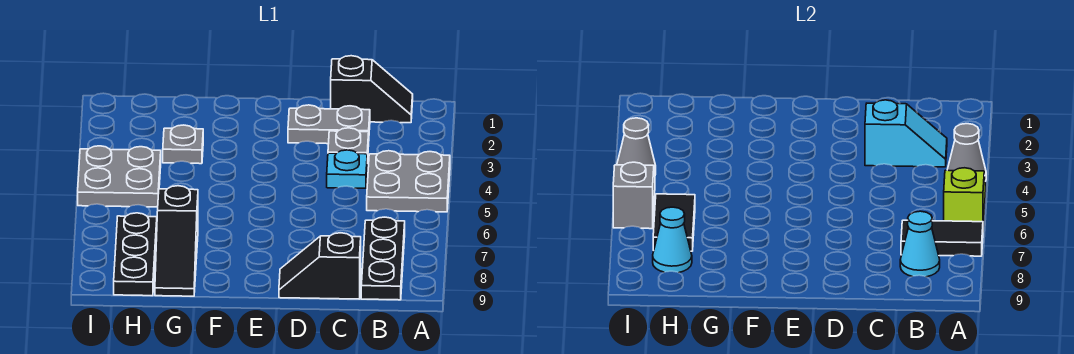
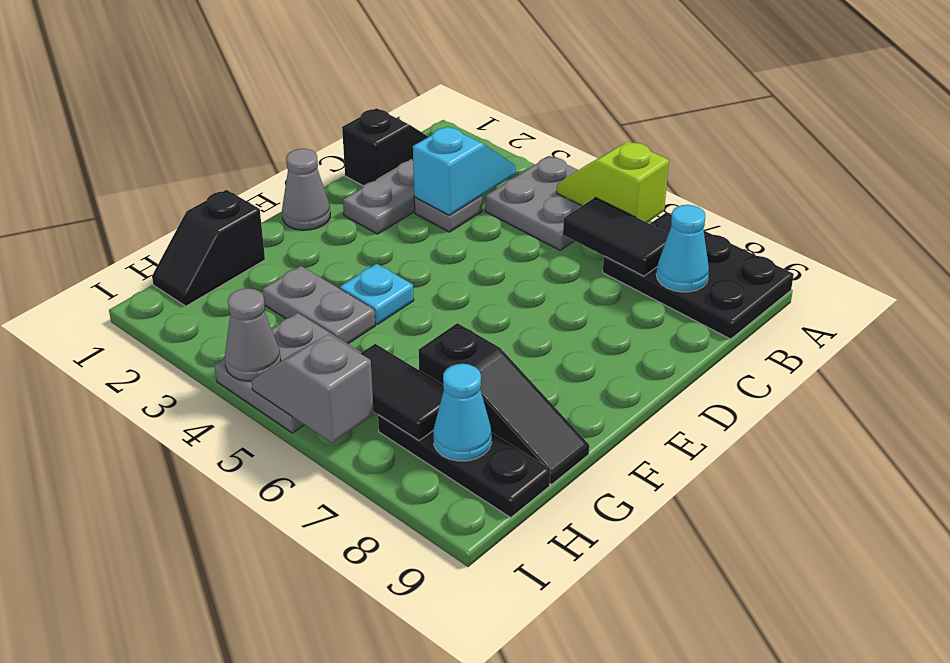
grey cone A4 level 2 -> grey cone E1 level 1
black tile A7:B7 level 2 -> black tile B6:B7 level 2
black plate B7:B9 level 1 -> black plate A7:B9 level 1
cyan plate C4 level 1 -> cyan plate F4 level 1
black slope C9:D9 level 1 top C -> black slope G1:H1 level 1 top G
grey plate G3 level 1 -> grey plate G3:G4 level 1

